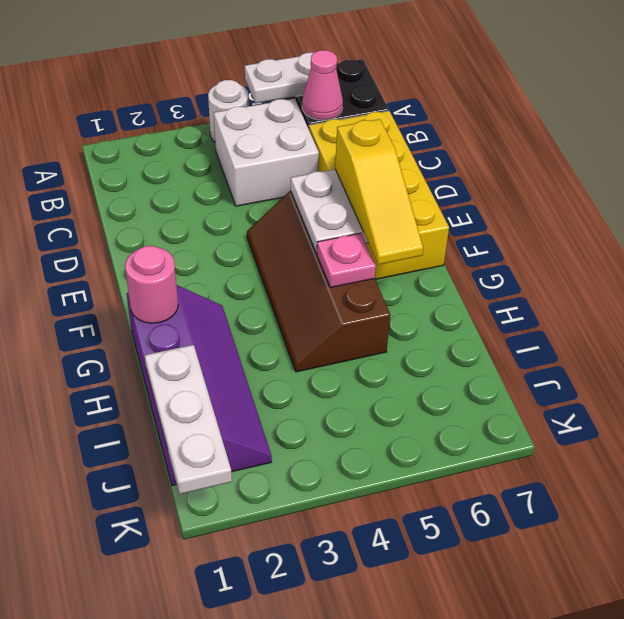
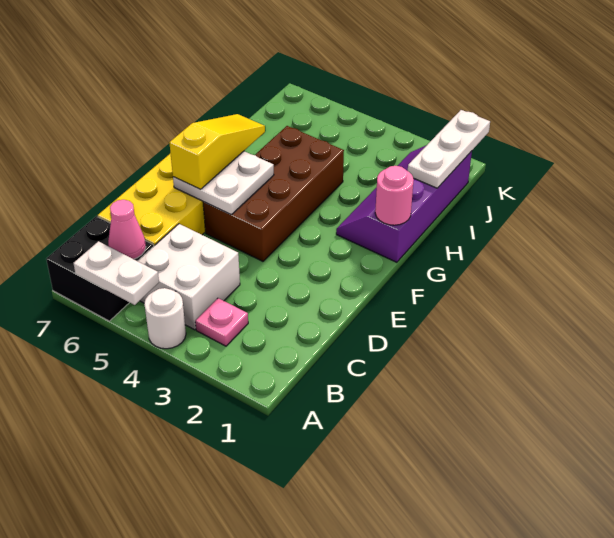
brown slope E4:H5 level 1 top 5 -> brown brick E4:H5 level 1
pink plate G5 level 2 -> pink plate B3 level 1

